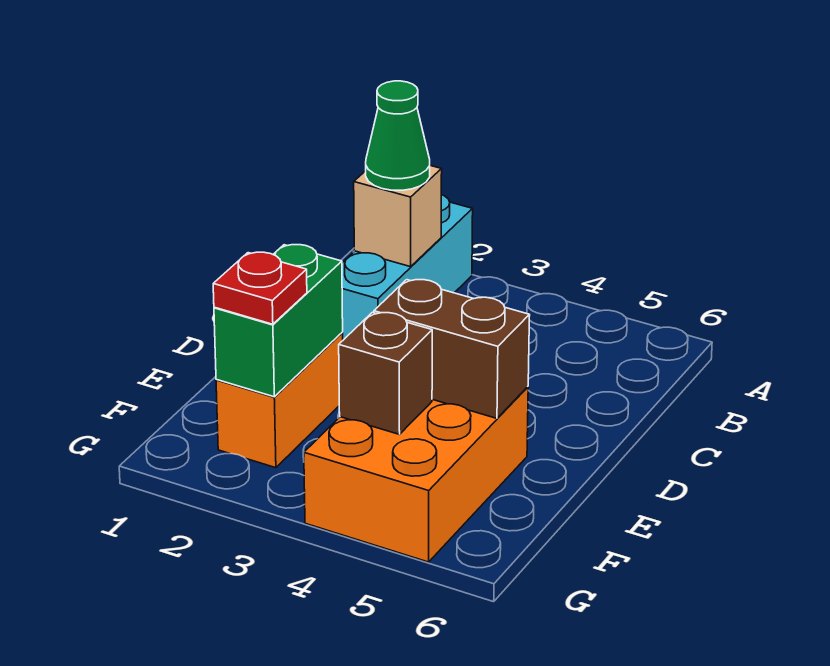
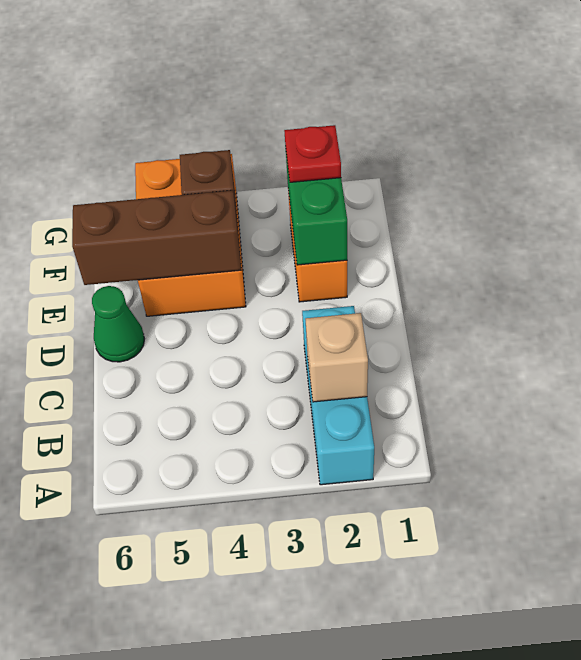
green cone B2 level 3 -> green cone D6 level 1
brown brick E4:E5 level 2 -> brown brick E4:E6 level 2

